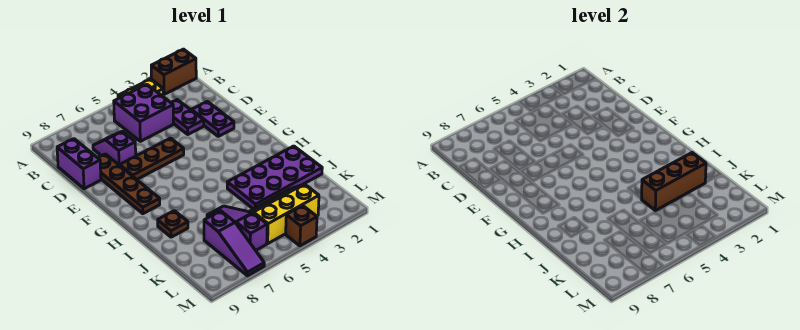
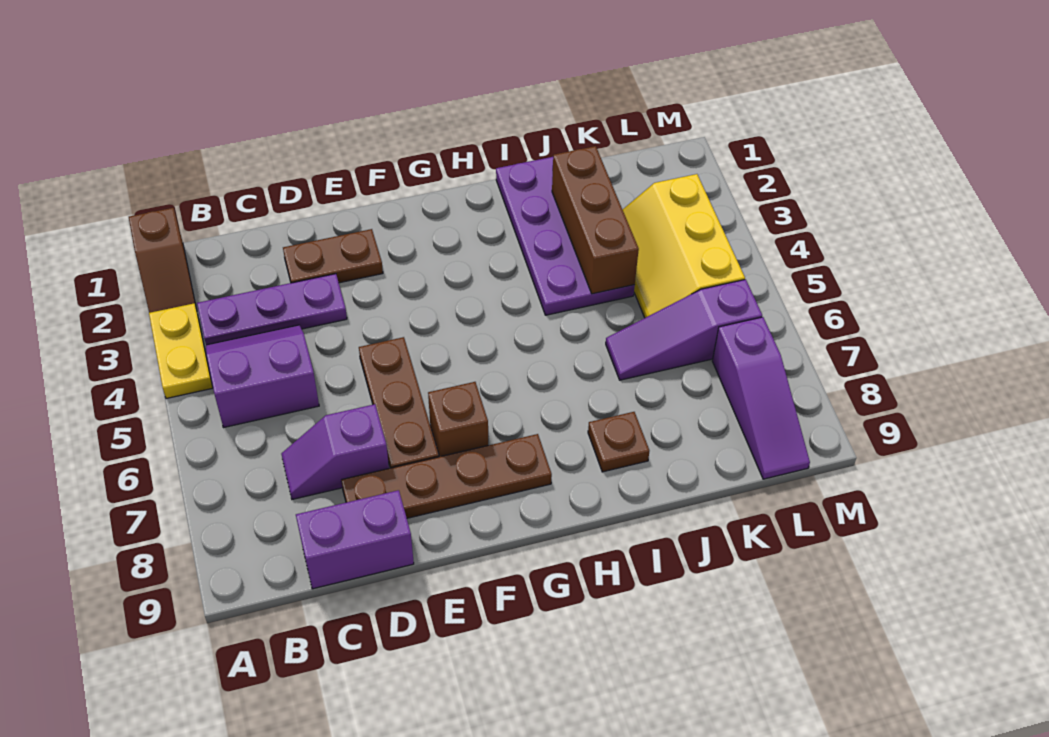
brown brick A1:A2 level 1 -> brown slope A1:A2 level 1 top 1
purple brick B4:C5 level 1 -> purple slope B4:C5 level 1 top 5
purple plate C3:D3 level 1 -> purple plate B3:D3 level 1
purple plate D2:E2 level 1 -> brown plate D2:E2 level 1
purple slope K7:M7 level 1 top K -> purple slope L7:L9 level 1 top 7
brown brick M4 level 1 -> brown brick F7 level 1

